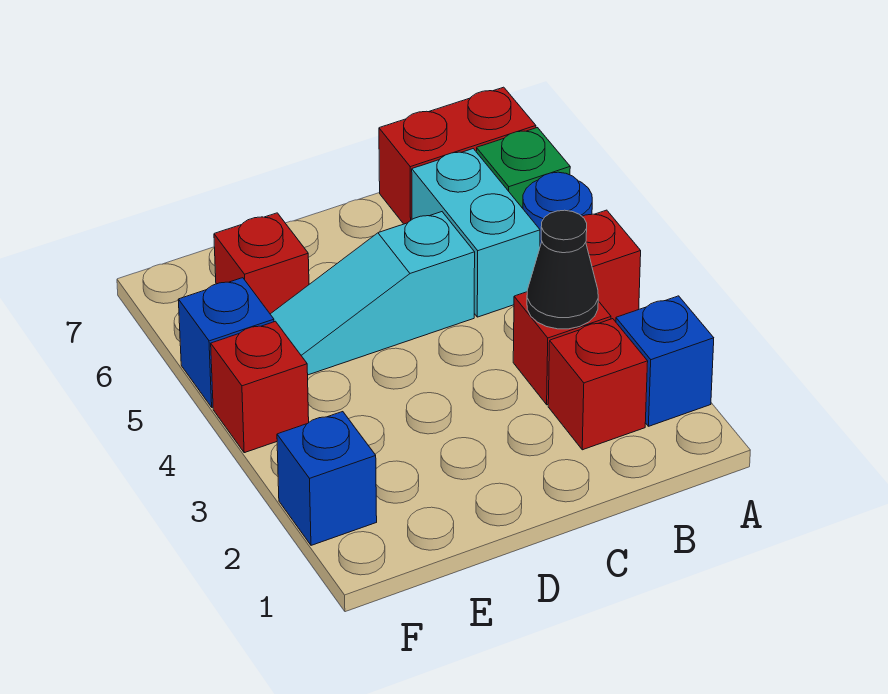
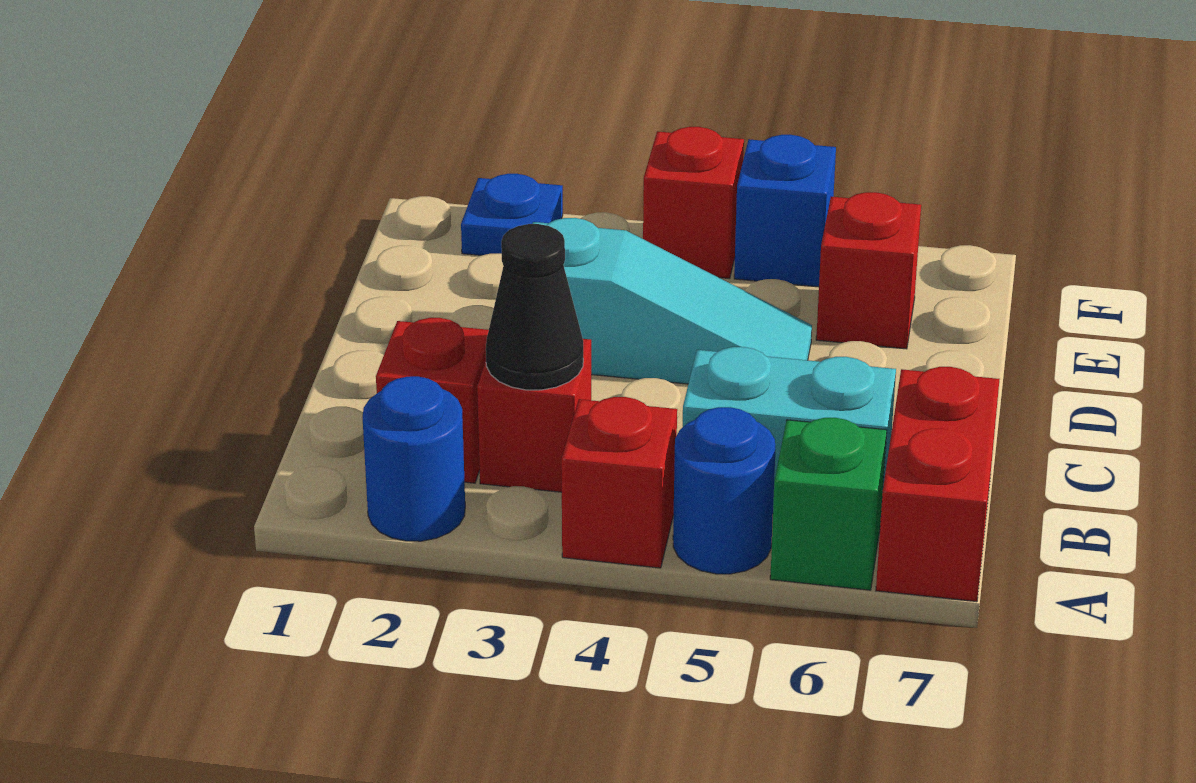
blue brick A2 level 1 -> blue round brick A2 level 1
cyan slope C5:E5 level 1 top C -> cyan slope D3:D5 level 1 top 3
blue brick F2 level 1 -> blue plate F2 level 1

